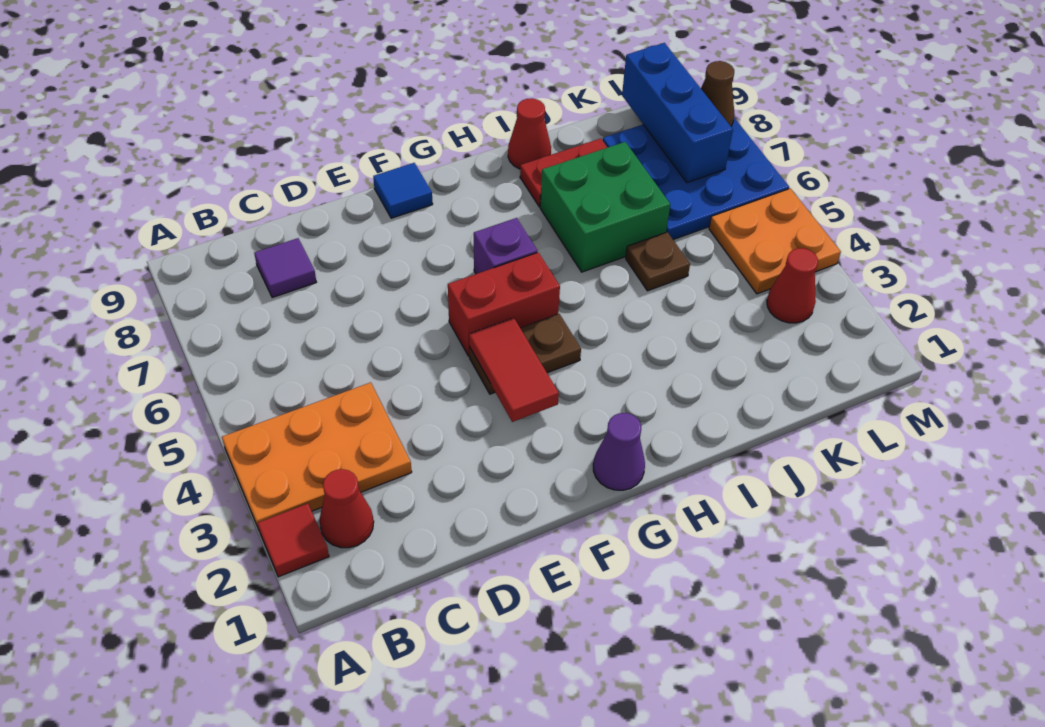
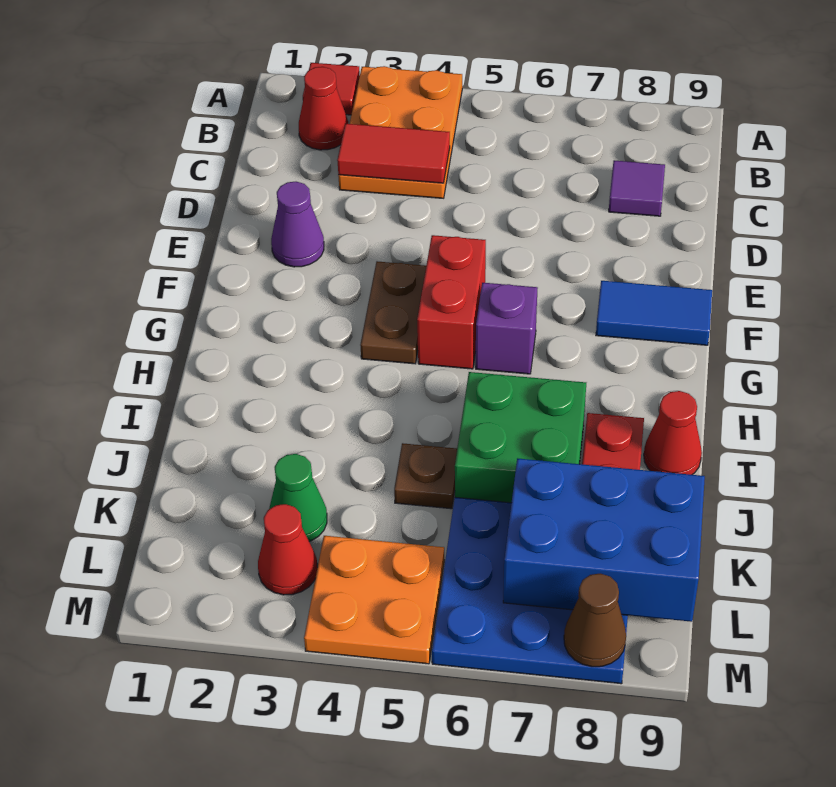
red tile F3:F4 level 2 -> red tile C3:C4 level 2
blue tile F9 level 1 -> blue tile F8:F9 level 1
purple cone G1 level 1 -> purple cone E2 level 1
none -> green cone K3 level 1
blue brick L7:L9 level 2 -> blue brick K7:L9 level 2

